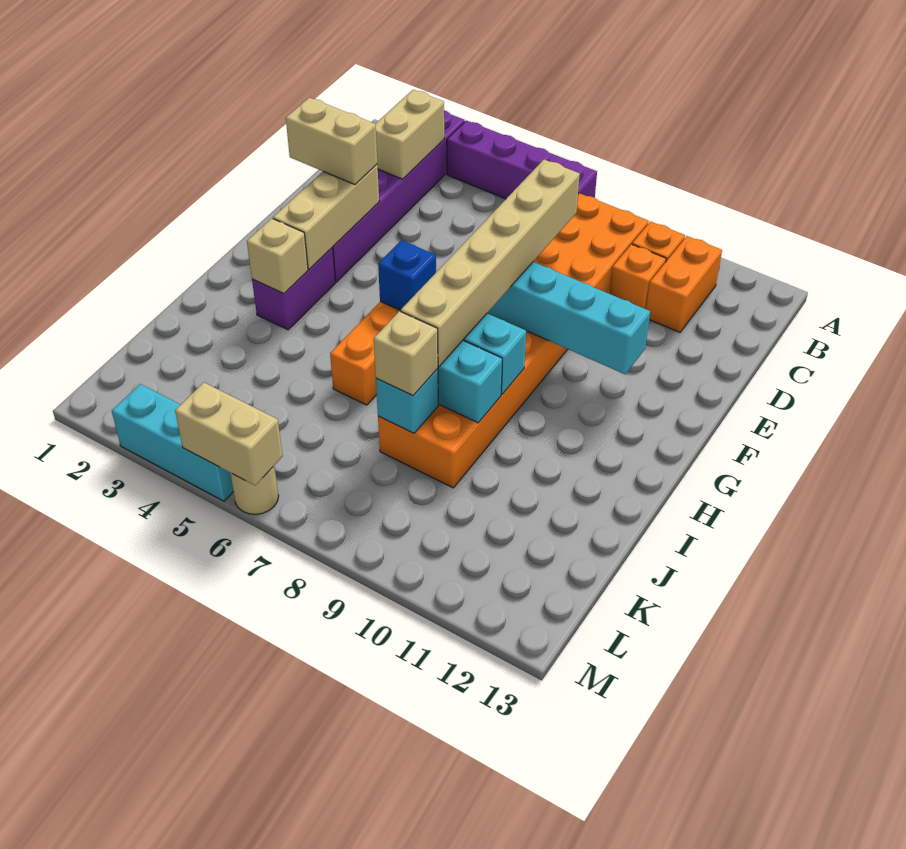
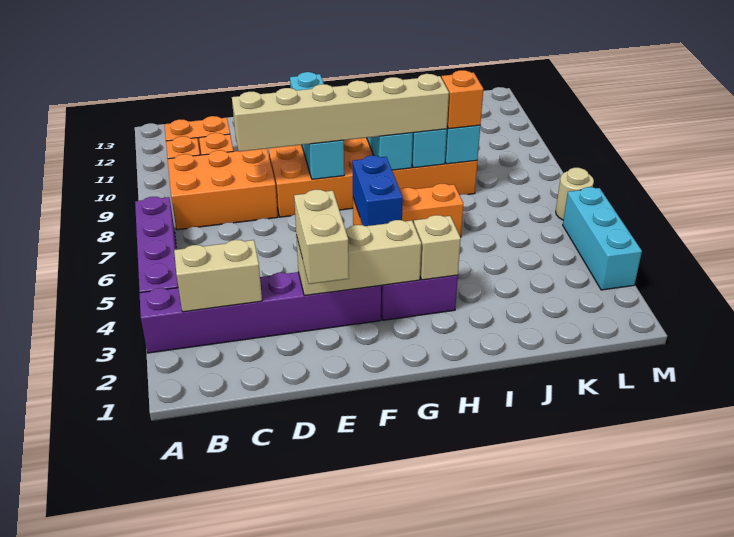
blue brick G6 level 2 -> blue brick G5:G6 level 2
tan brick J8 level 3 -> orange brick J8 level 3
tan brick M5:M6 level 2 -> none

